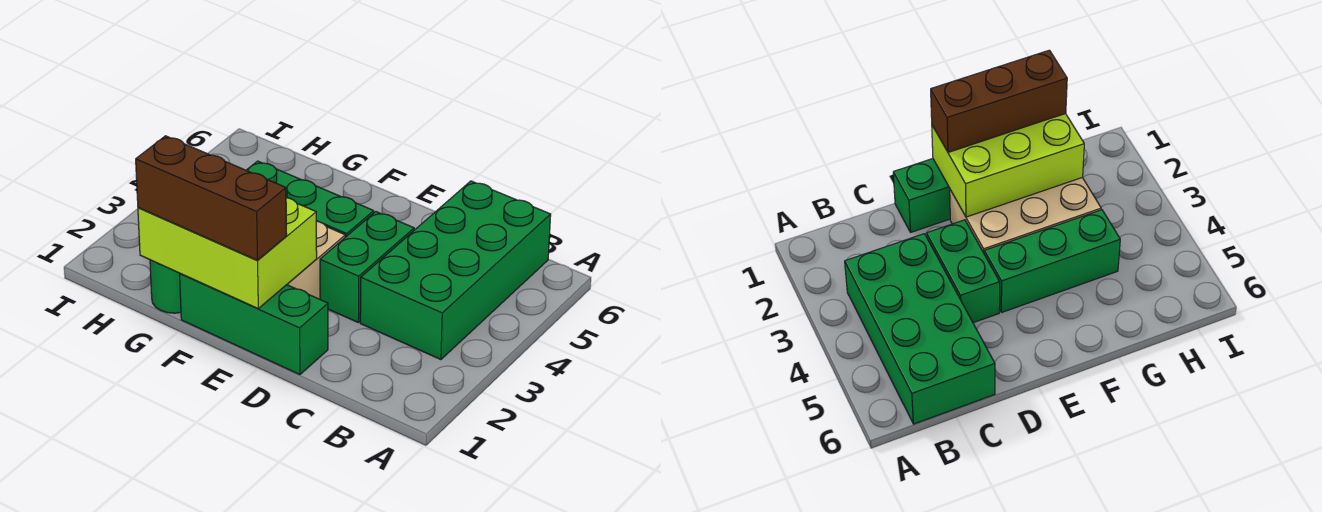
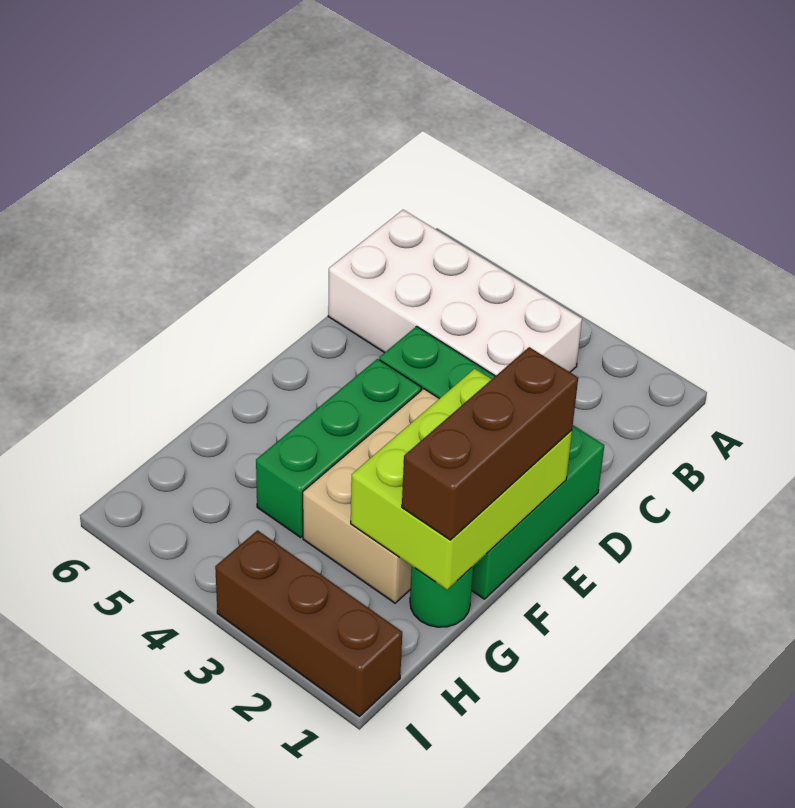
green brick B3:C6 level 1 -> white brick B3:C6 level 1
none -> brown brick I1:I3 level 1

